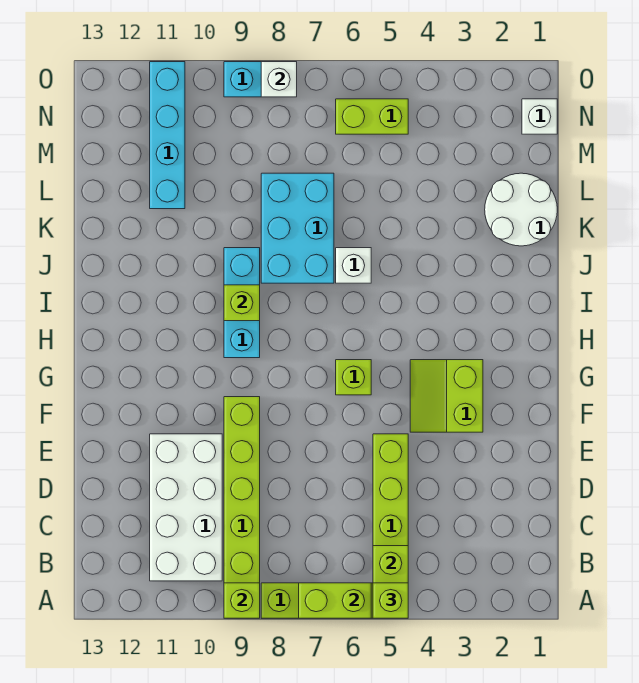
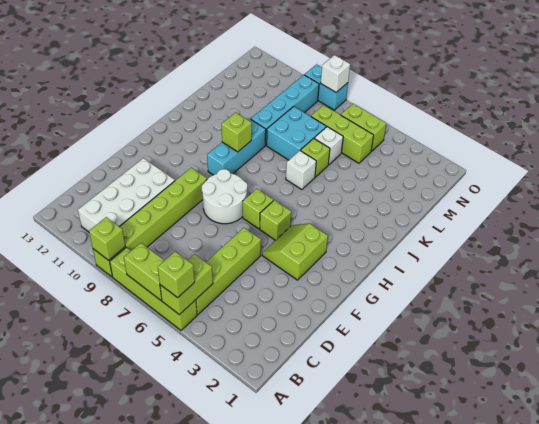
none -> lime brick G5 level 1
cyan brick J7:L8 level 1 -> cyan brick K7:L8 level 1
white round brick K1:L2 level 1 -> white round brick F7:G8 level 1
none -> lime brick K6 level 1
cyan brick L11:O11 level 1 -> cyan brick K9:N9 level 1
none -> lime brick M5:M7 level 1
white brick N1 level 1 -> white brick L6 level 1

